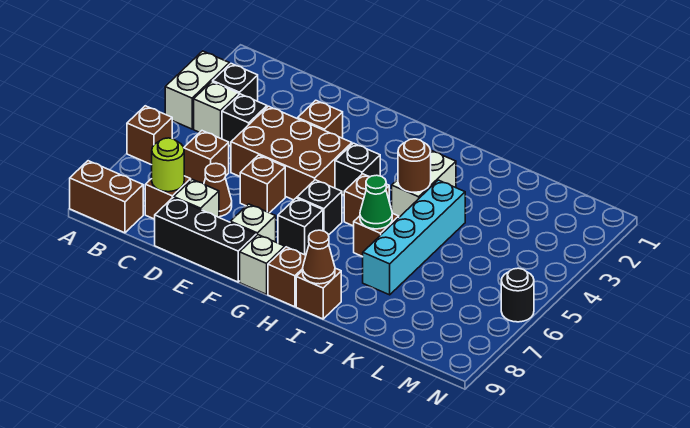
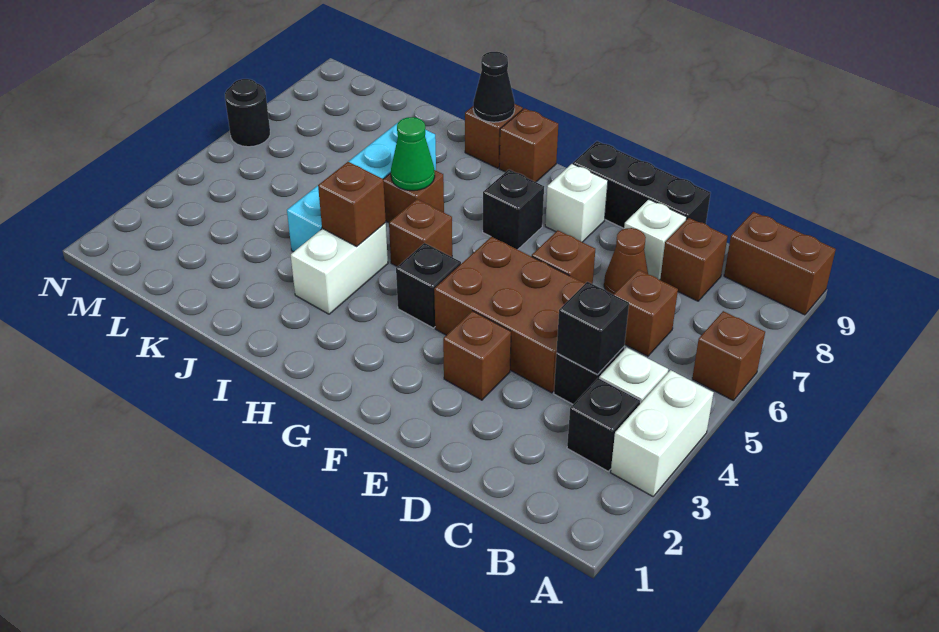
lime round brick C8 level 2 -> none
black brick G6 level 1 -> black brick C4 level 2
white brick G9 level 1 -> none
brown round brick I4 level 2 -> brown brick I4 level 2
brown cone I9 level 2 -> black cone I9 level 2

